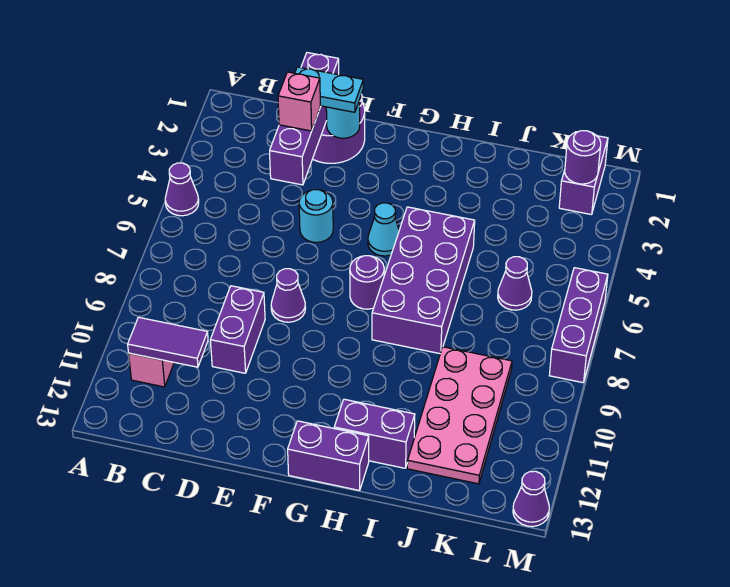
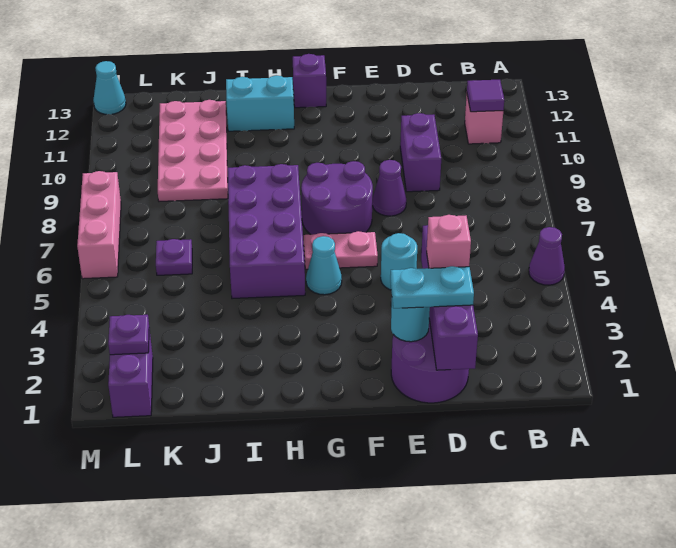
purple tile B11:C11 level 2 -> purple tile B11 level 2
none -> pink plate F6:G6 level 1
purple round brick G7 level 1 -> purple round brick F7:G8 level 1
purple brick G13:H13 level 1 -> purple brick G13 level 1
purple brick H12:I12 level 1 -> cyan brick H12:I12 level 1
purple cone K6 level 1 -> purple plate K6 level 1
purple round brick L2 level 2 -> purple plate L2 level 2
purple brick M6:M8 level 1 -> pink brick M6:M8 level 1
purple cone M13 level 1 -> cyan cone M13 level 1

